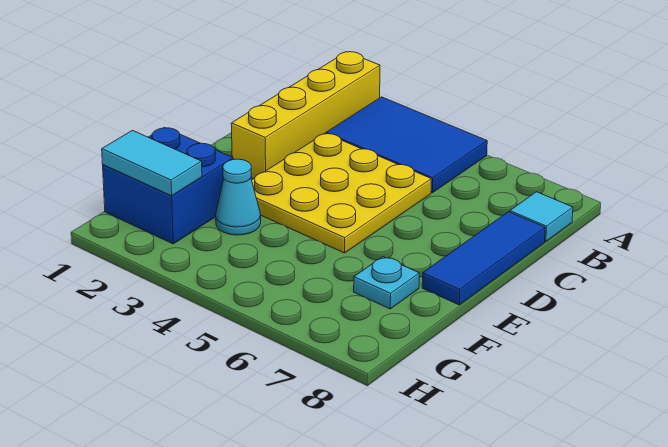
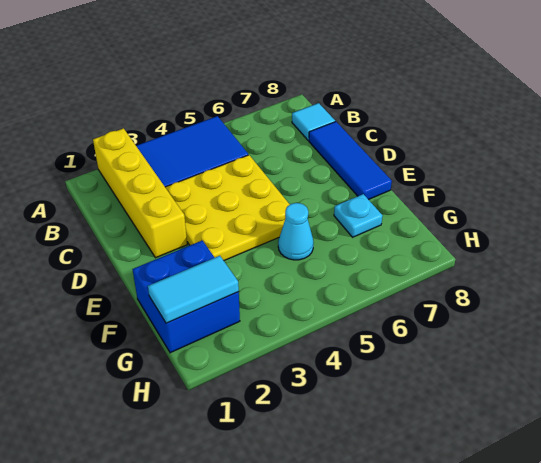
cyan cone F3 level 1 -> cyan cone F5 level 1

